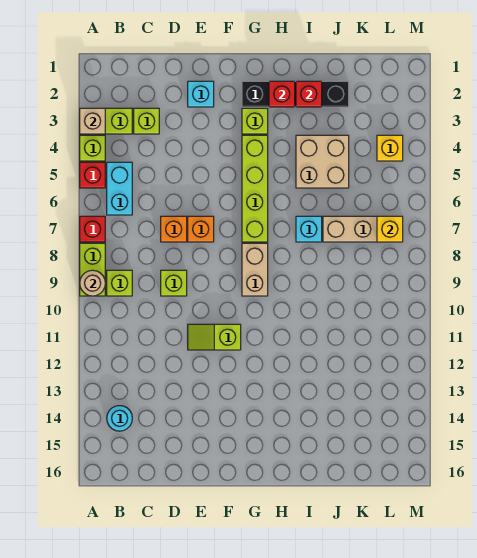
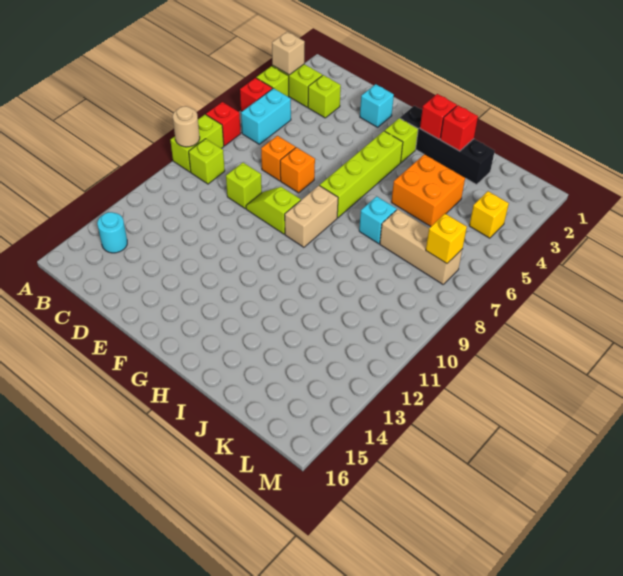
lime slope E11:F11 level 1 top F -> lime slope E9:F9 level 1 top F
tan brick I4:J5 level 1 -> orange brick I4:J5 level 1

